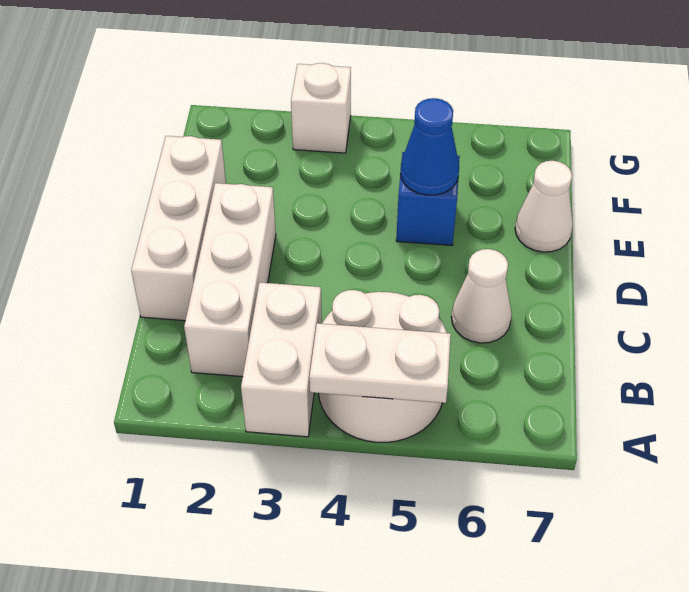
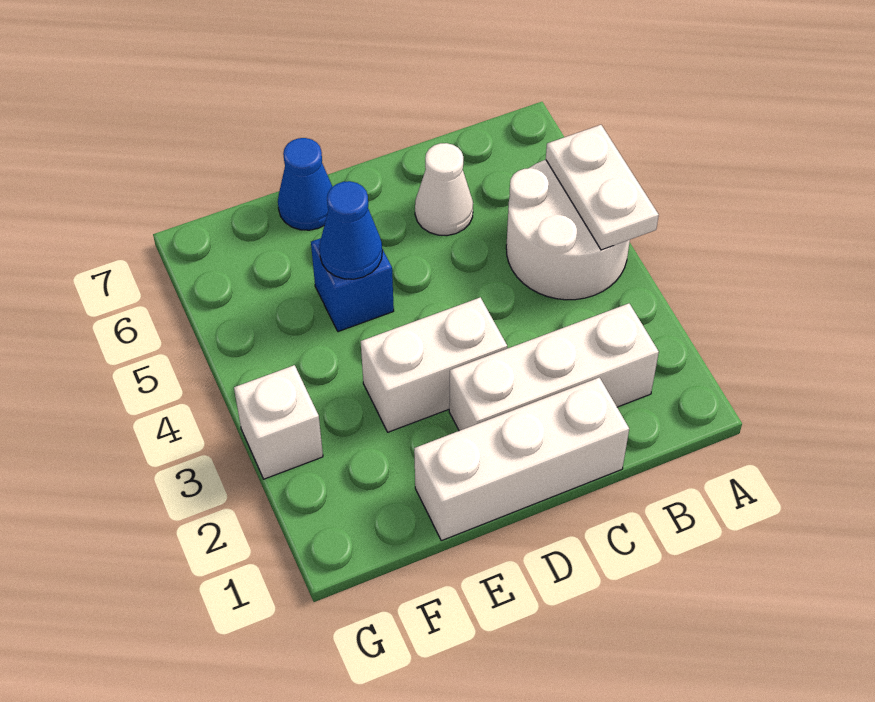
white brick A3:B3 level 1 -> white brick D3:E3 level 1
white cone E7 level 1 -> blue cone E7 level 1

